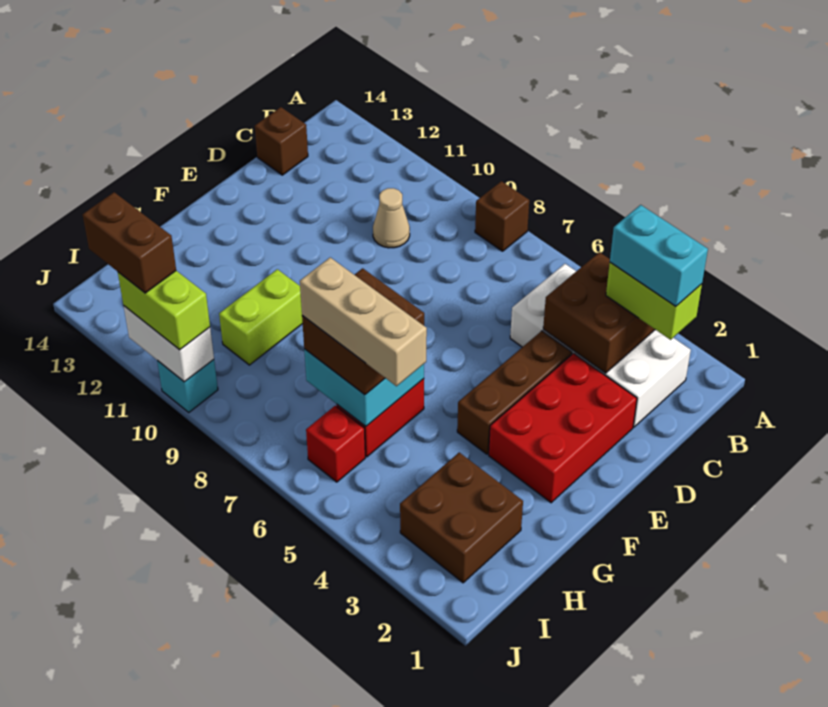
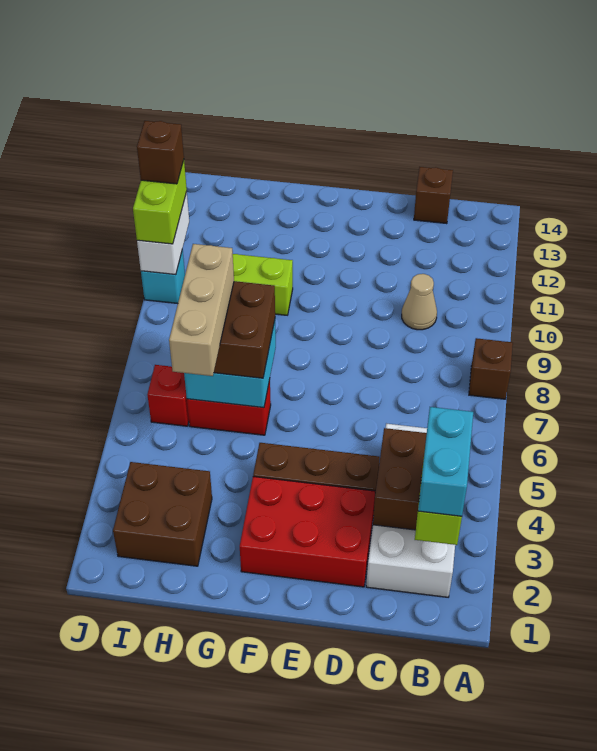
brown brick J11:J12 level 4 -> brown brick J11 level 4

